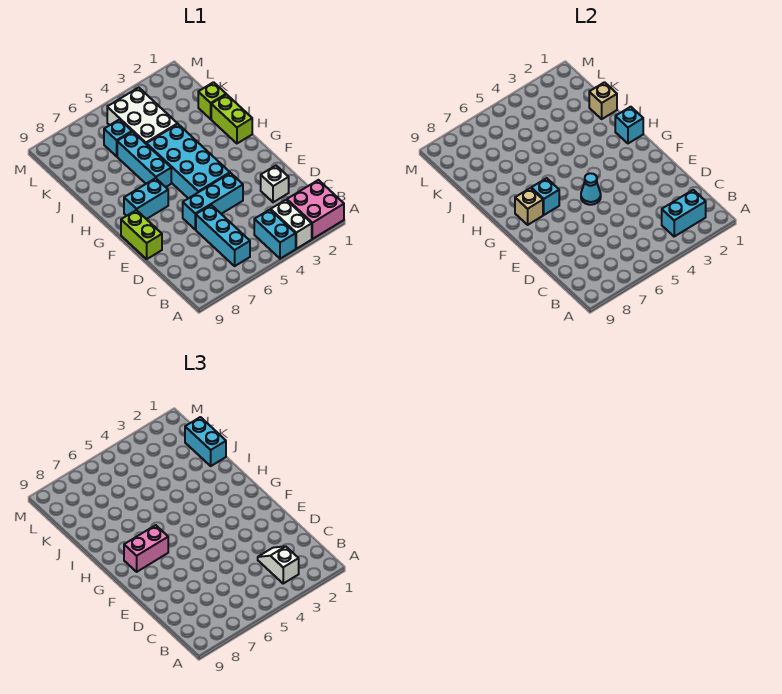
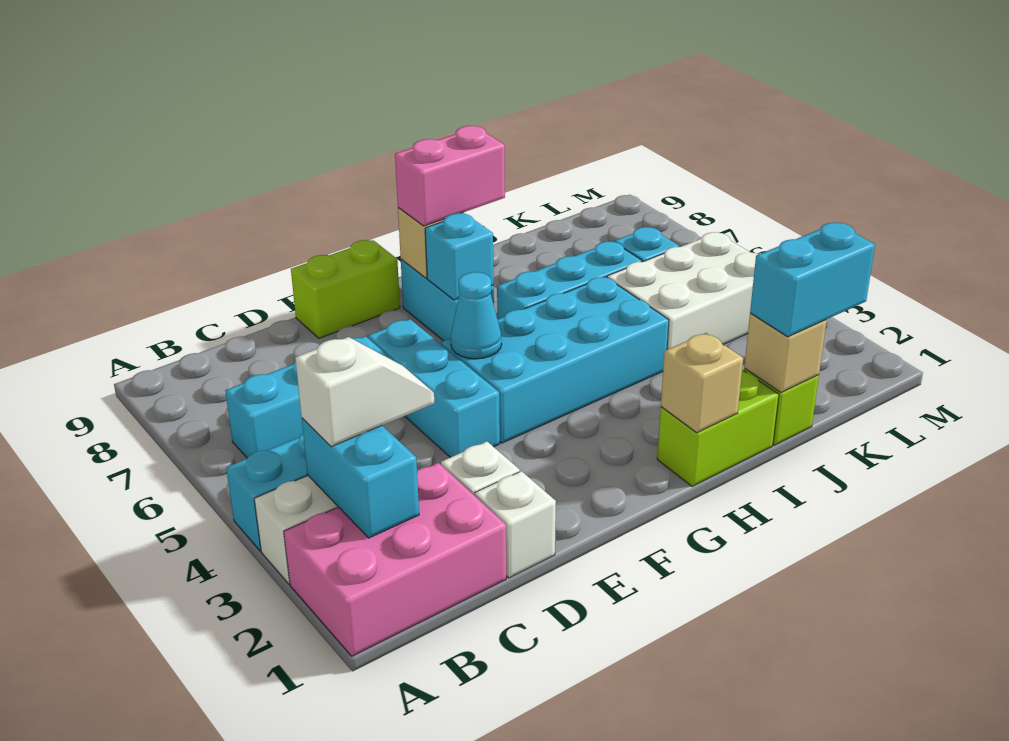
pink brick A1:B2 level 1 -> pink brick A1:C2 level 1
none -> white brick D1 level 1
pink brick G7:G8 level 3 -> pink brick G8:H8 level 3
cyan brick H1 level 2 -> tan brick H1 level 2

